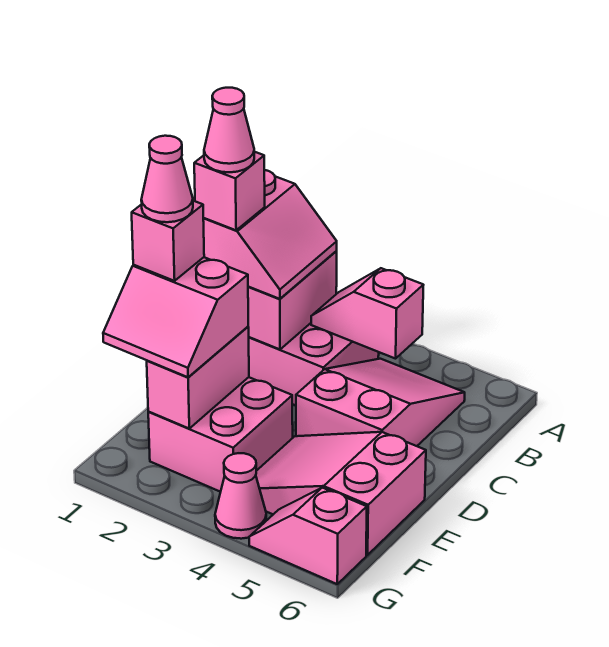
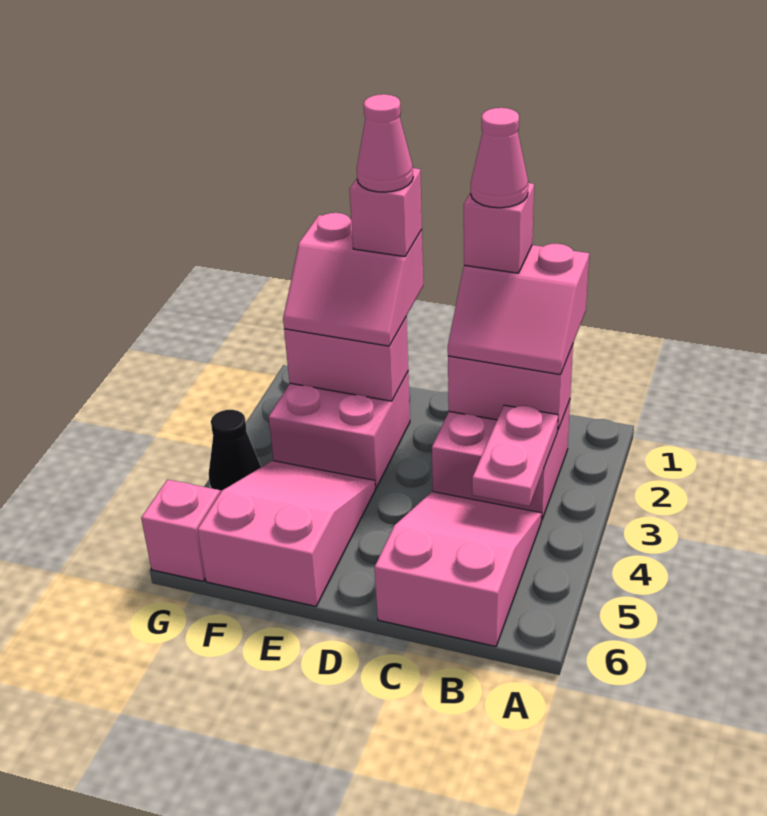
pink slope B3:B4 level 2 top 4 -> pink plate B3:B4 level 2
pink slope B4:D5 level 1 top D -> pink slope B4:C6 level 1 top 6
pink slope E1:F2 level 3 top E -> pink slope E1:F2 level 3 top 1
pink cone G4 level 1 -> black cone G4 level 1

